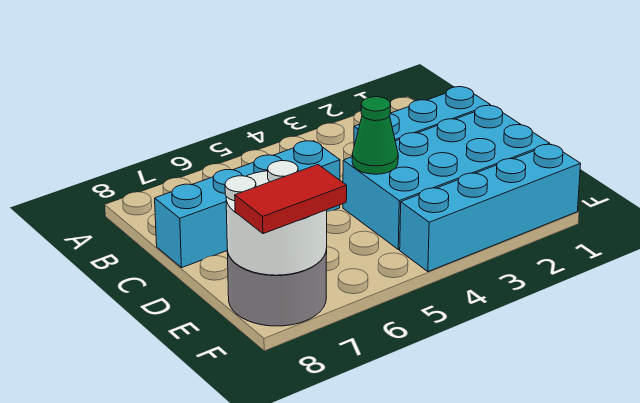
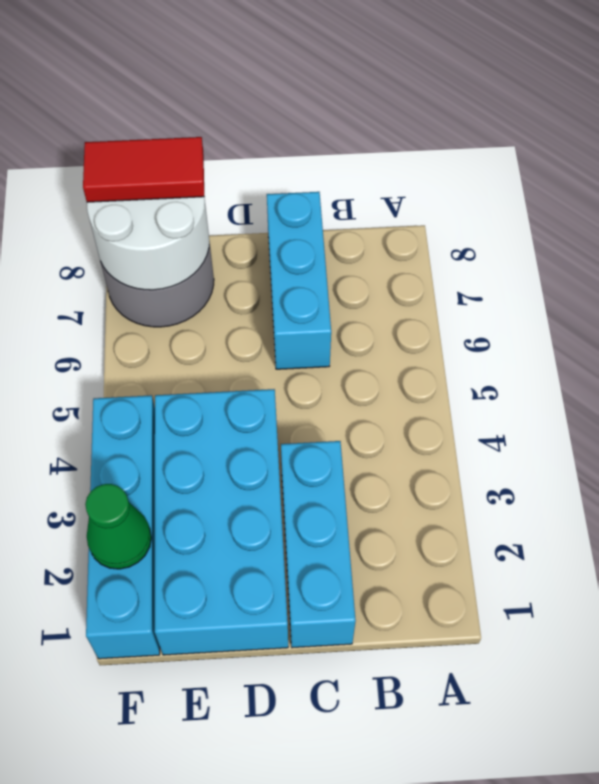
cyan brick C5:C8 level 1 -> cyan brick C6:C8 level 1
green cone D4 level 2 -> green cone F2 level 2
red tile F7:F8 level 3 -> red tile E8:F8 level 3

